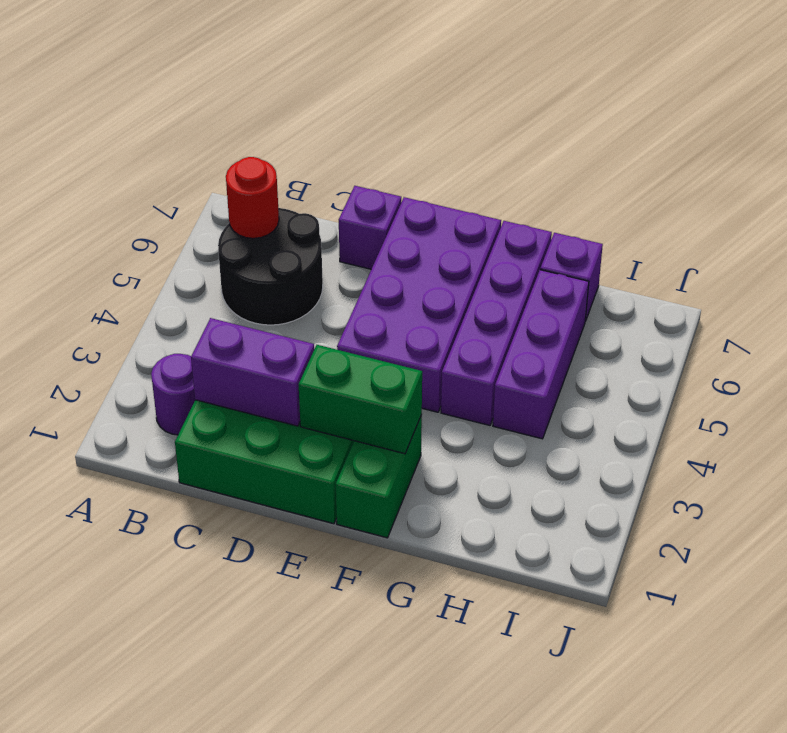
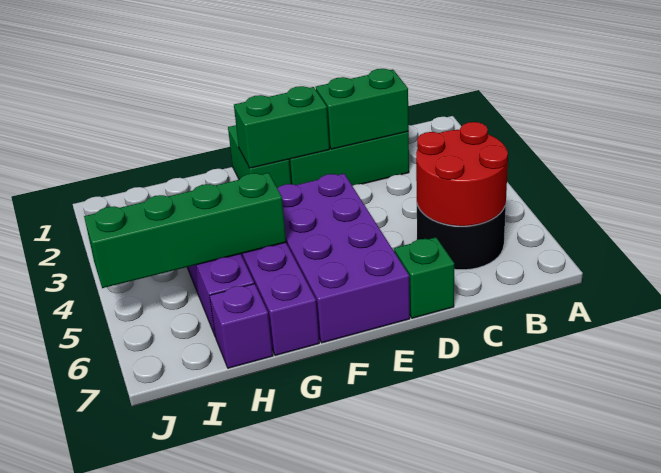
purple round brick B2 level 1 -> none
red round brick B6 level 2 -> red round brick B5:C6 level 2
purple brick C2:D2 level 2 -> green brick C2:D2 level 2
purple brick D7 level 1 -> green brick D7 level 1
none -> green brick G5:J5 level 2

